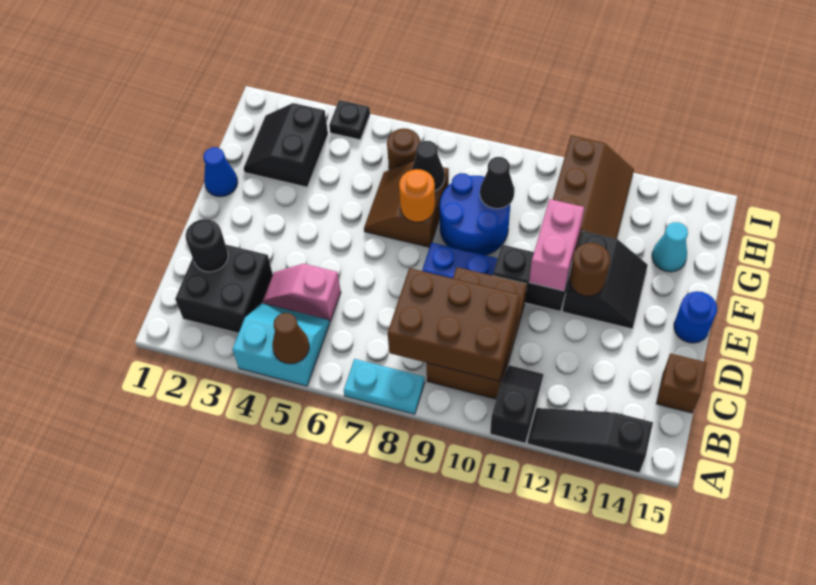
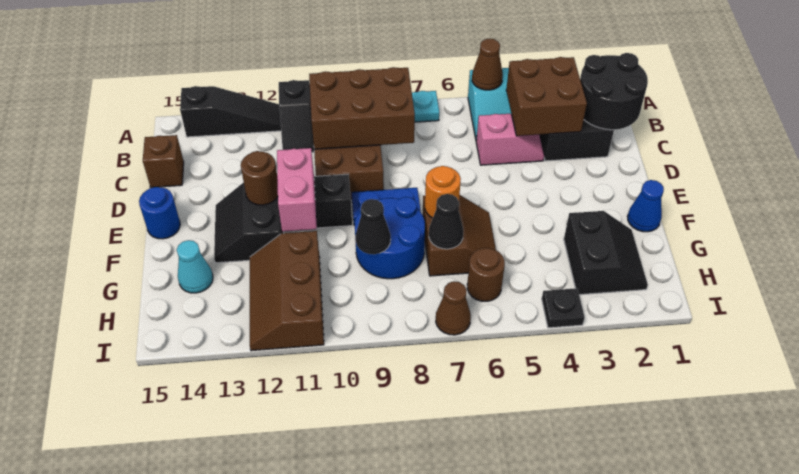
none -> brown brick B3:C4 level 2
black round brick C2 level 2 -> black round brick B1:C2 level 2
none -> brown cone I7 level 1

